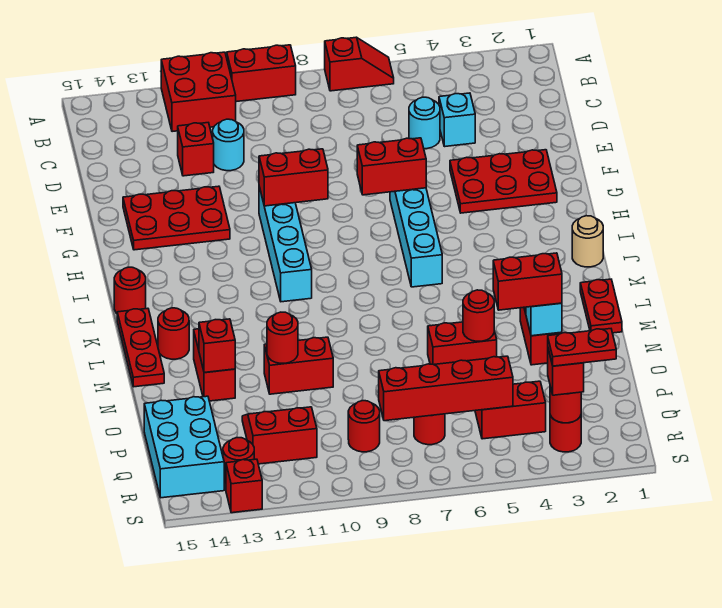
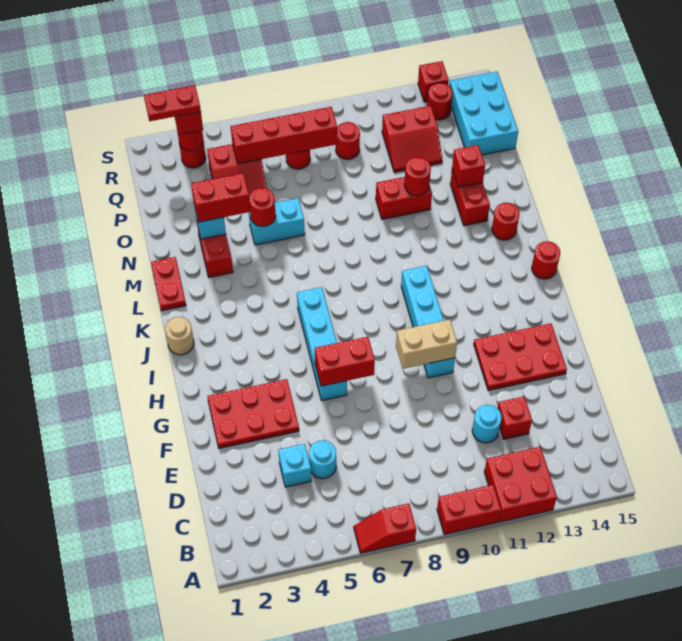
red brick G9:G10 level 2 -> tan brick G9:G10 level 2
red plate K15:M15 level 1 -> none
red brick N5:N6 level 1 -> cyan brick N5:N6 level 1

